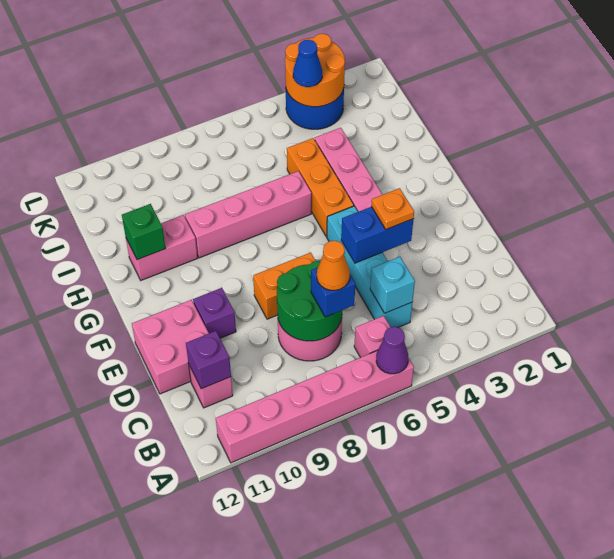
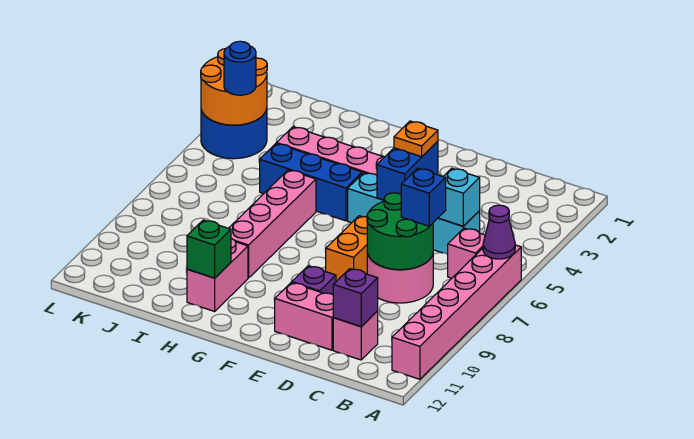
orange cone C7 level 4 -> none
pink brick D11:E12 level 1 -> pink brick D11:E11 level 1
orange brick G5:I5 level 1 -> blue brick G5:I5 level 1
blue cone K4 level 3 -> blue round brick K4 level 3

